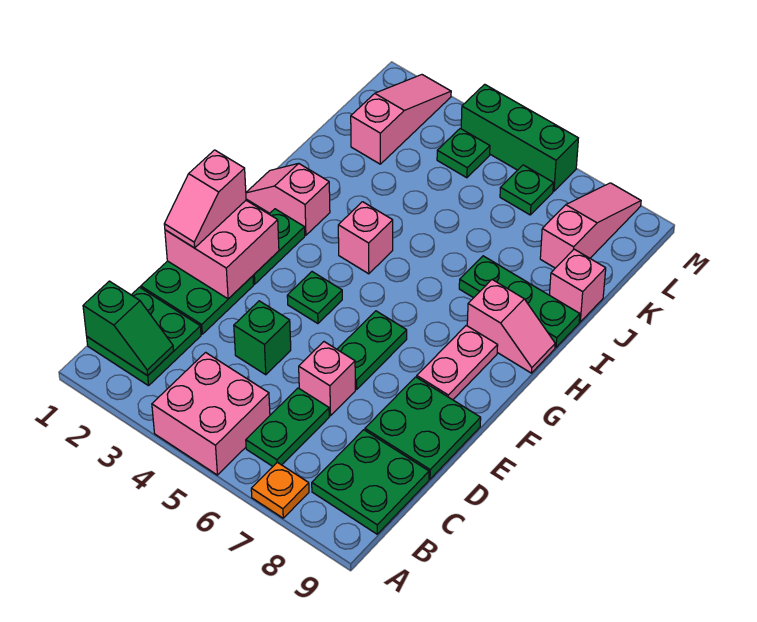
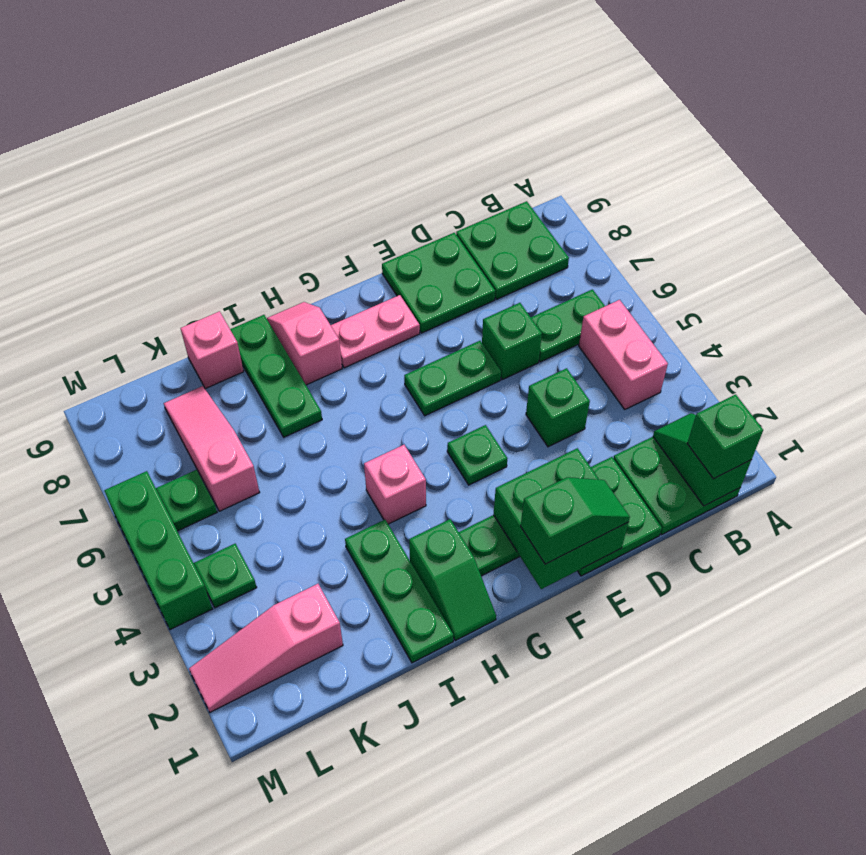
pink brick A4:B5 level 1 -> pink brick B4:B5 level 1
orange plate A7 level 1 -> none
none -> green brick B1 level 3
pink brick D6 level 1 -> green brick D6 level 1
pink brick E1:F2 level 2 -> green brick E1:F2 level 2
pink slope E1:F1 level 3 top F -> green slope E1:F1 level 3 top F
pink slope H1:H2 level 1 top 2 -> green slope H1:H2 level 1 top 2
none -> green plate I1:I3 level 1
pink slope K8:M8 level 1 top K -> pink slope K6:K8 level 1 top 6

